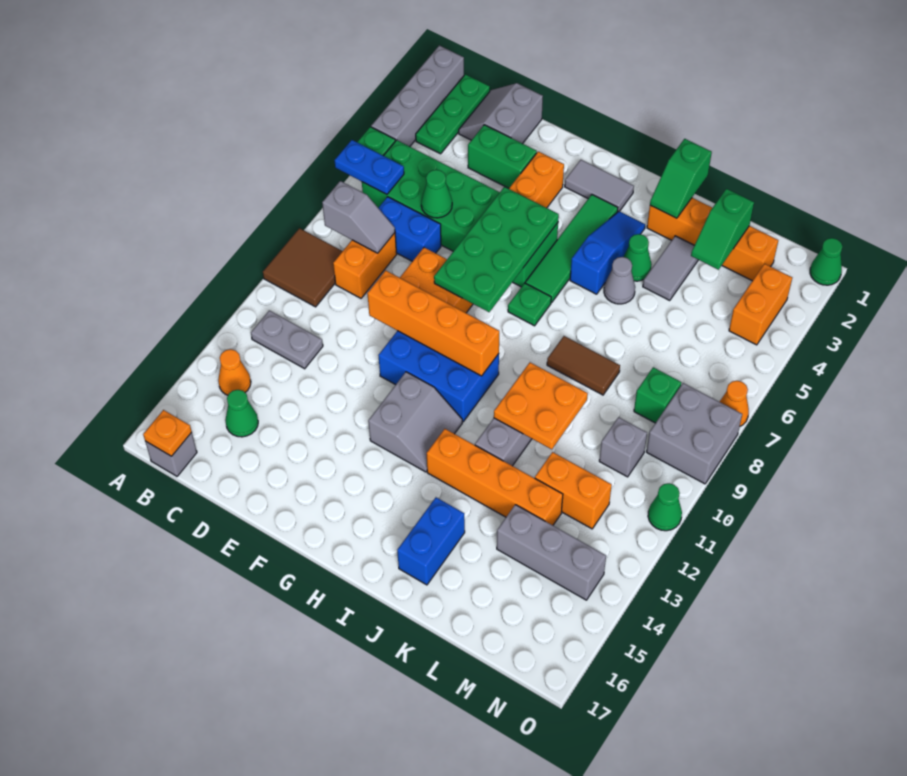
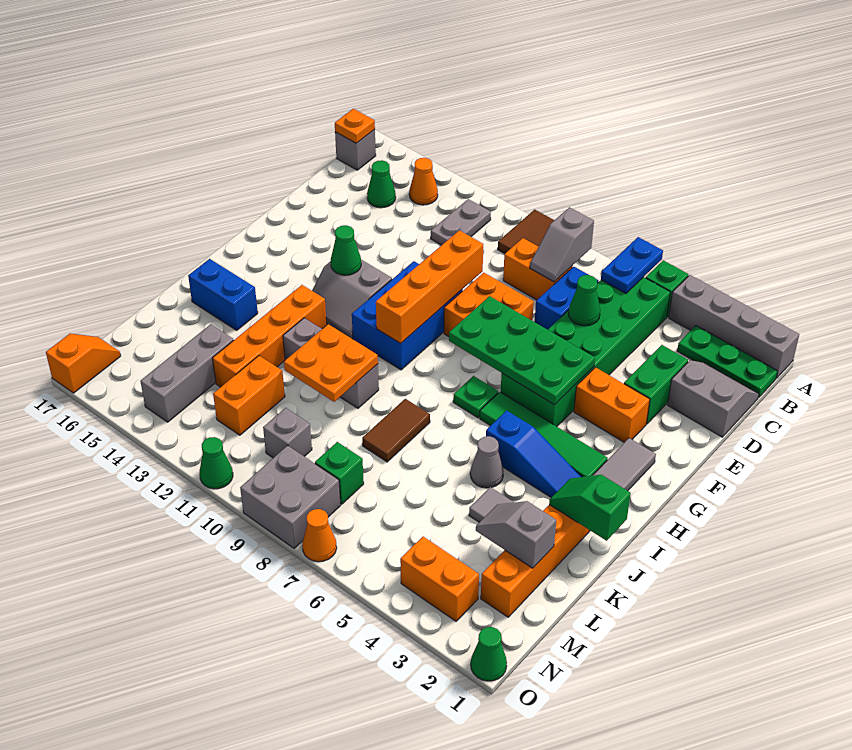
green cone J4 level 1 -> green cone G13 level 2
green slope L2:L3 level 2 top 2 -> grey slope L2:L3 level 2 top 2
none -> orange slope N17:O17 level 1 top O

